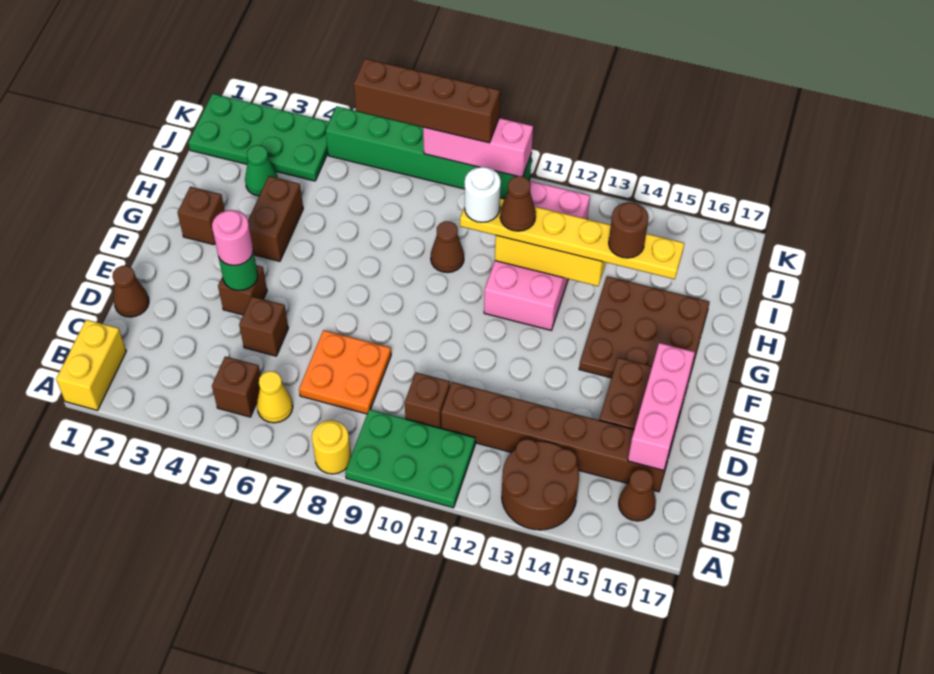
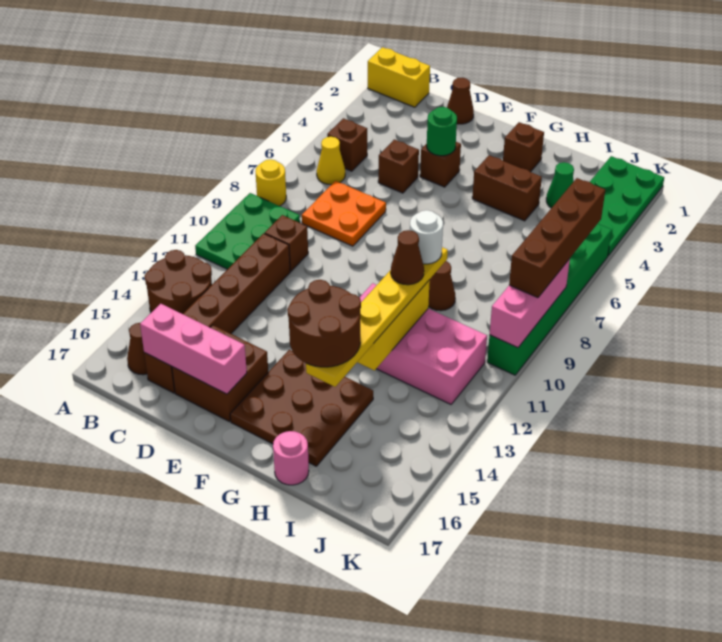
pink round brick E4 level 3 -> pink round brick H17 level 1
brown round brick H14 level 4 -> brown round brick G14:H15 level 4

